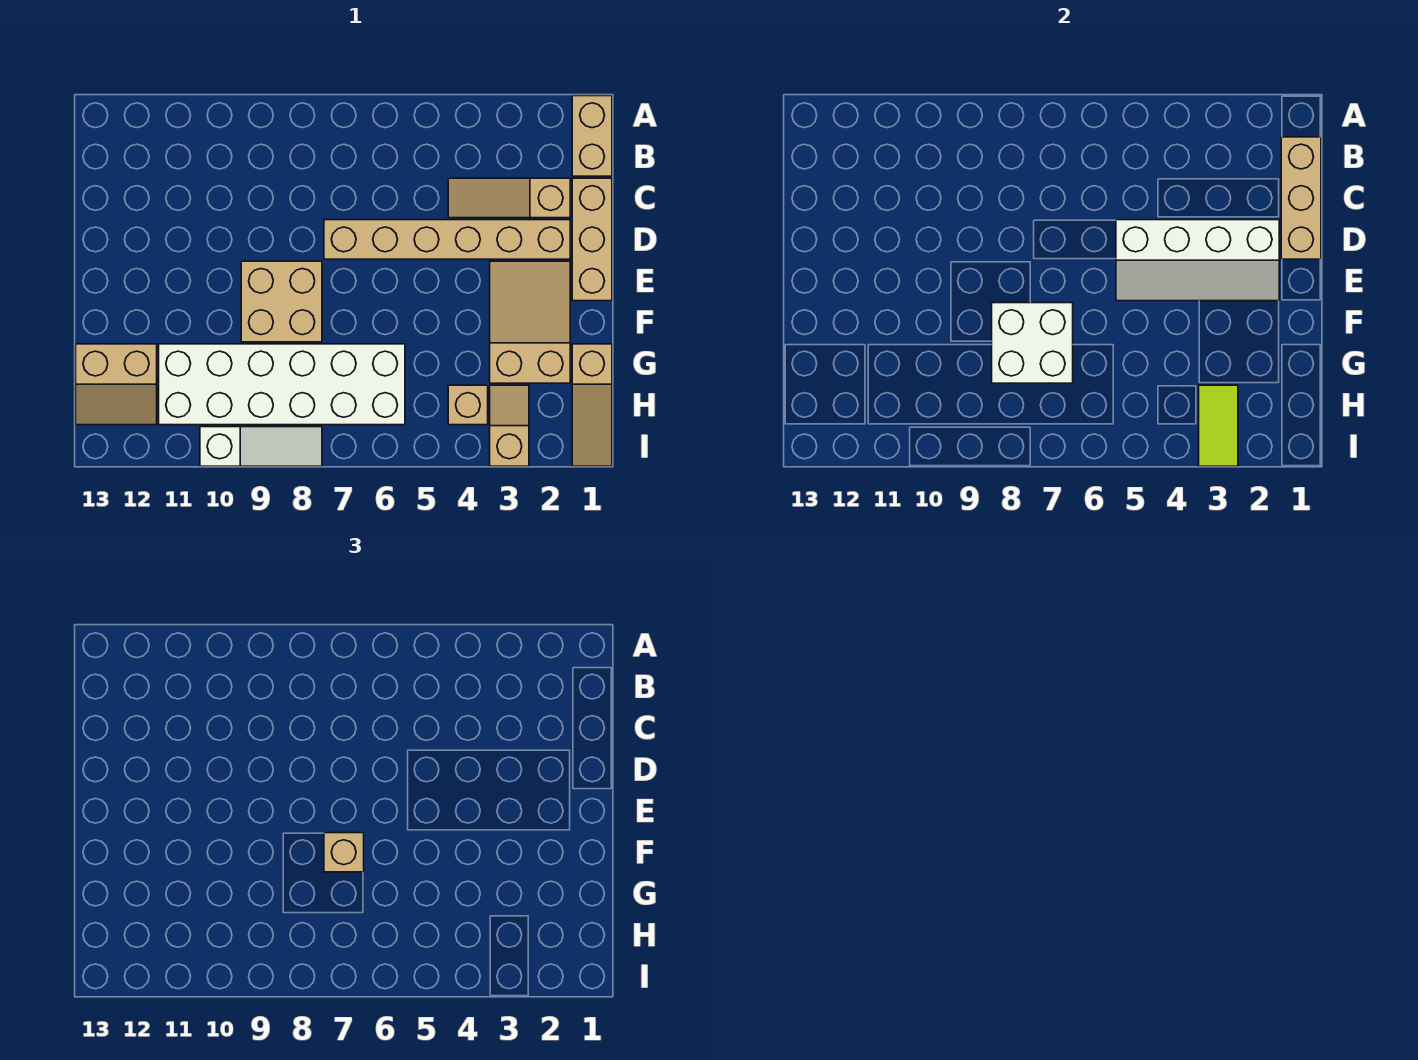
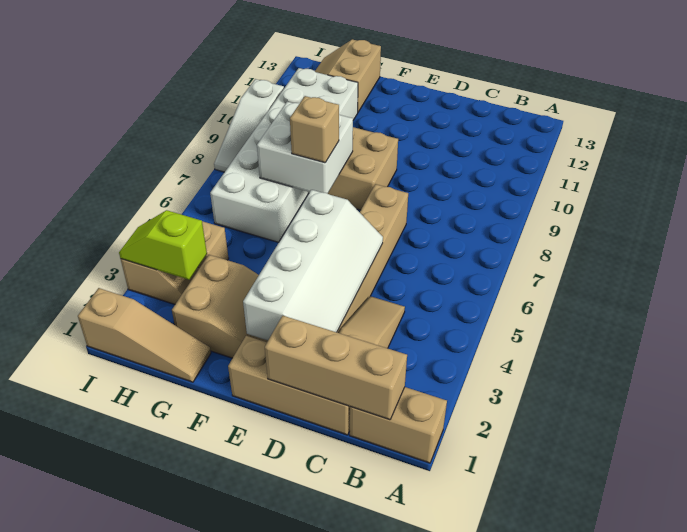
white slope D2:E5 level 2 top D -> white slope D2:E5 level 2 top E
tan slope G1:I1 level 1 top G -> tan slope G1:I1 level 1 top I
lime tile H3:I3 level 2 -> lime slope H3:I3 level 2 top H

